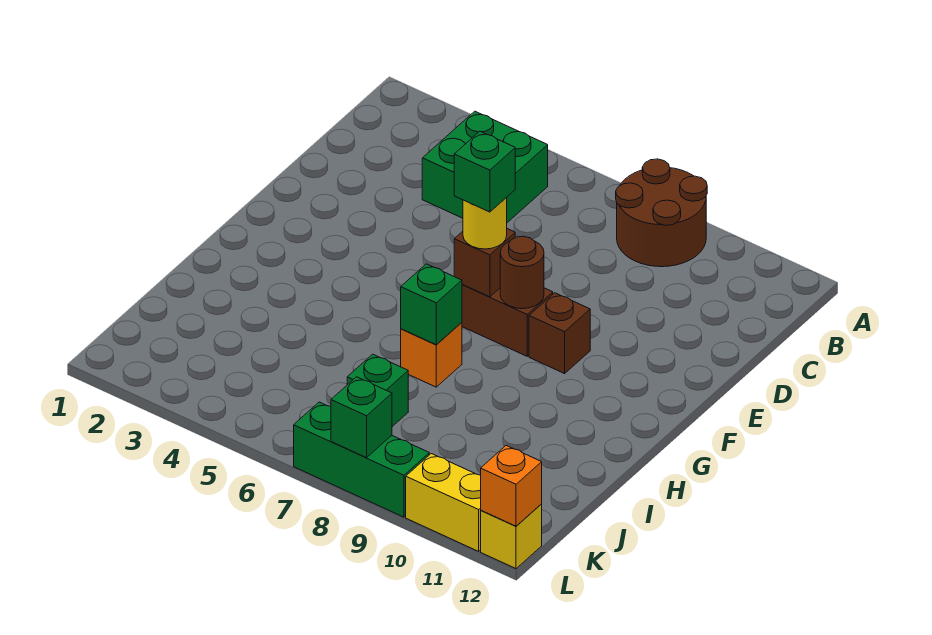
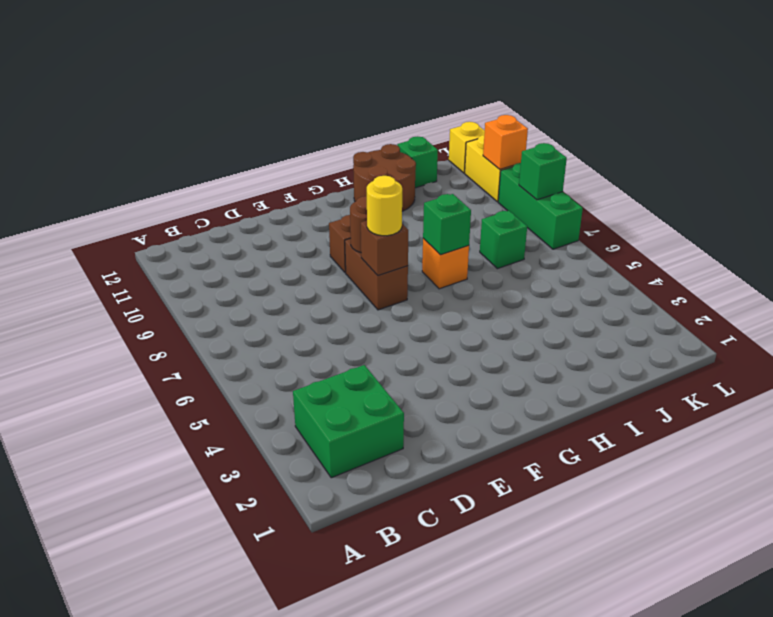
brown round brick A8:B9 level 1 -> brown round brick H11:I12 level 1
green brick B4:C5 level 1 -> green brick B2:C3 level 1
green brick F7 level 4 -> green brick J12 level 1
orange brick L12 level 2 -> orange brick L10 level 2

